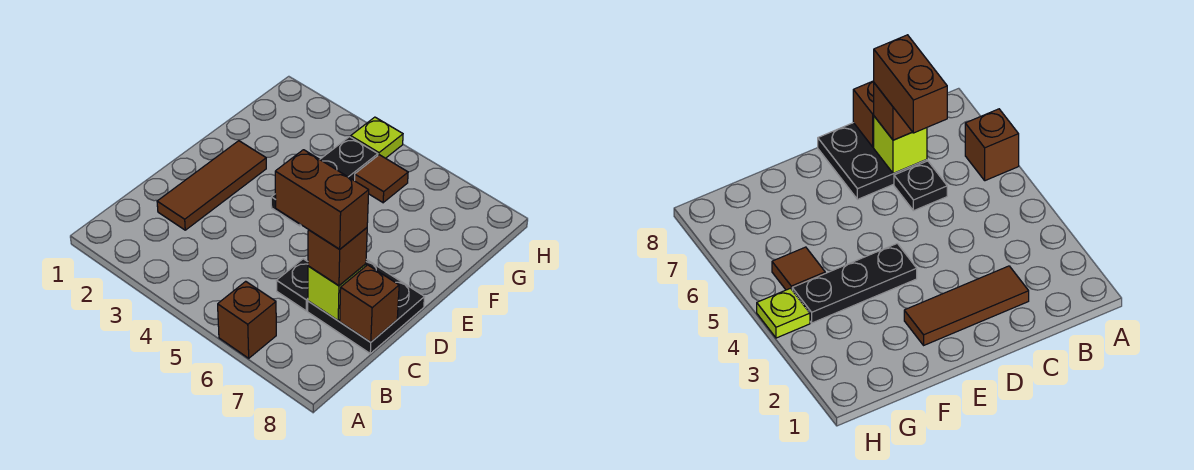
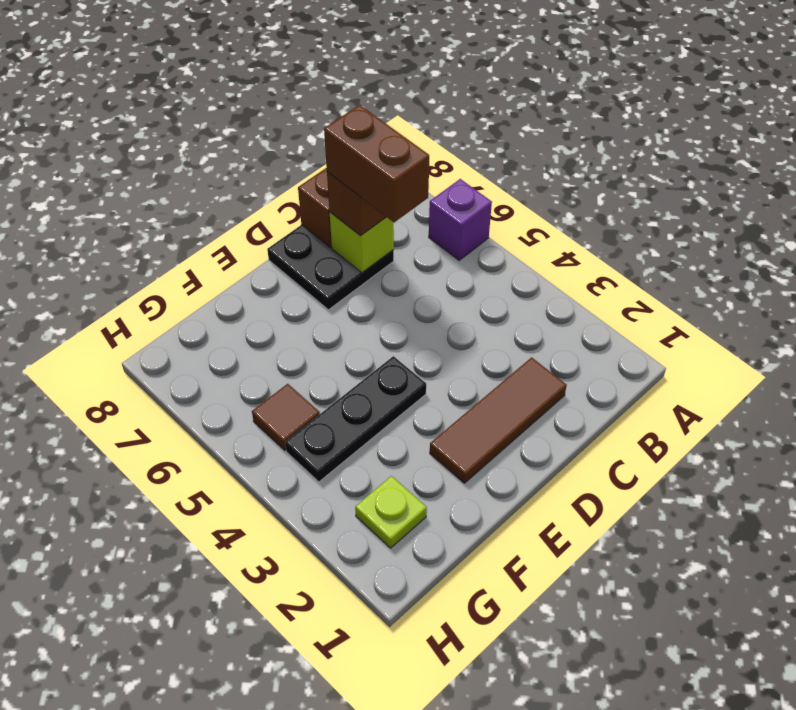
brown brick A6 level 1 -> purple brick A6 level 1
black plate C6 level 1 -> none
lime plate H4 level 1 -> lime plate G2 level 1

